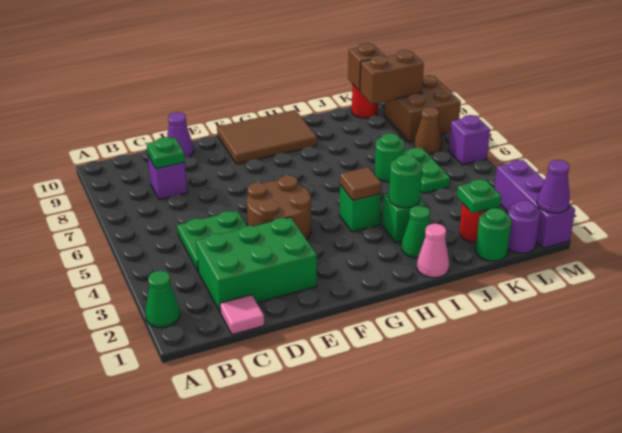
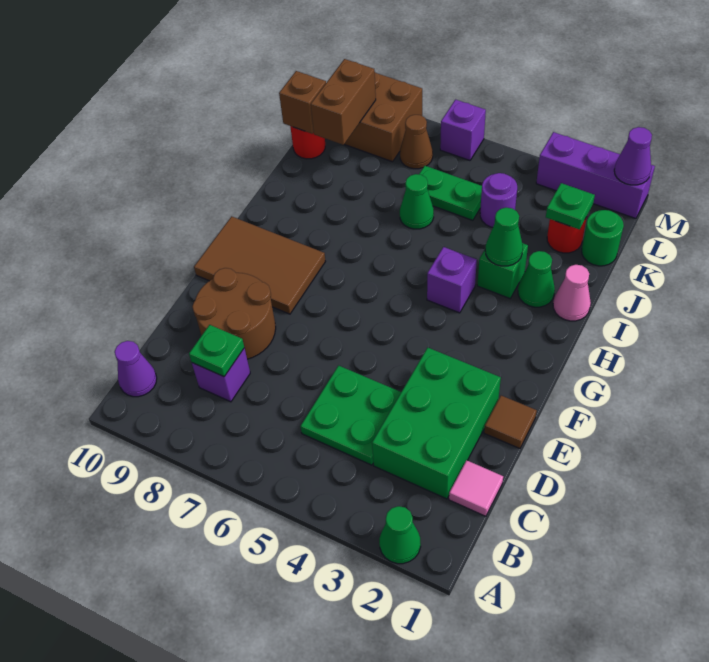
purple cone D10 level 1 -> purple cone B10 level 1
brown round brick E4:F5 level 1 -> brown round brick D8:E9 level 1
brown tile F9:H10 level 1 -> brown tile F8:G10 level 1
green brick H4 level 1 -> purple brick H4 level 1
brown tile H4 level 2 -> brown tile E1 level 1
green round brick I3 level 2 -> green cone I3 level 2
green round brick J6 level 1 -> green cone J6 level 1
purple round brick L1 level 1 -> purple round brick K4 level 1

